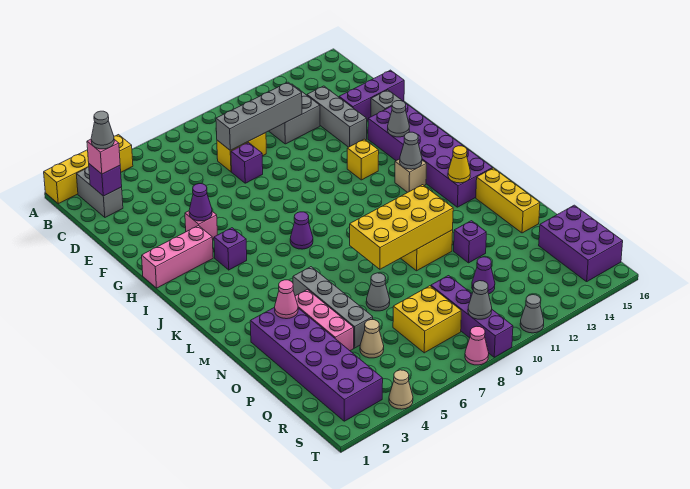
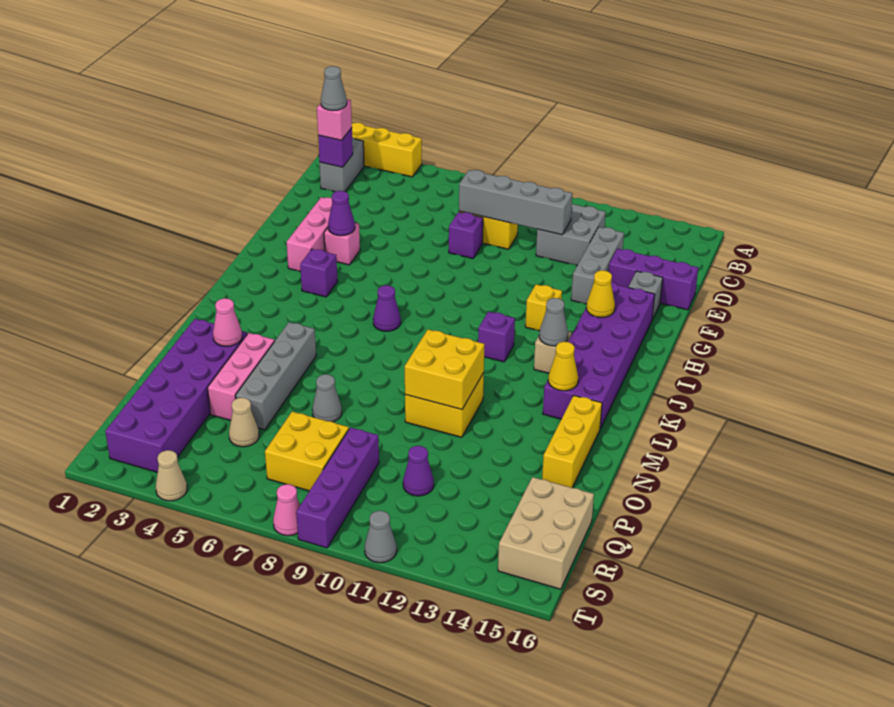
pink brick H1:H3 level 1 -> pink brick F3:H3 level 1
grey cone H14 level 2 -> yellow cone H14 level 2
yellow brick M8:N11 level 2 -> yellow brick M10:N11 level 2
purple brick O12 level 1 -> purple brick J11 level 1
purple brick Q15:S16 level 1 -> tan brick Q15:S16 level 1
grey cone S9 level 2 -> none

